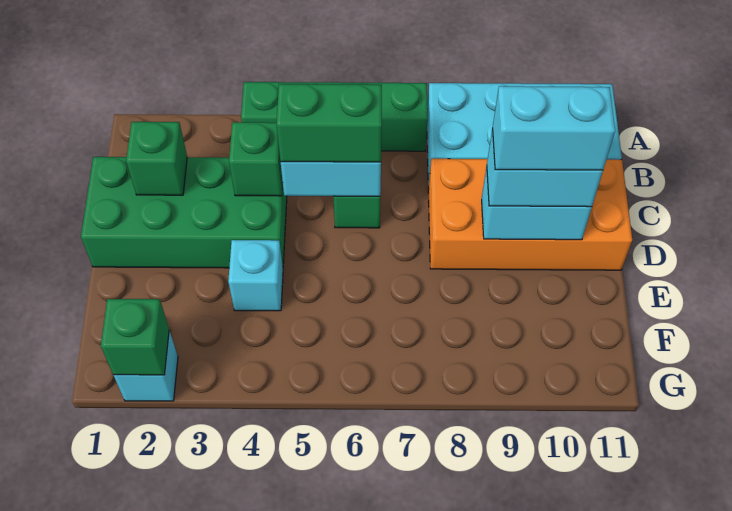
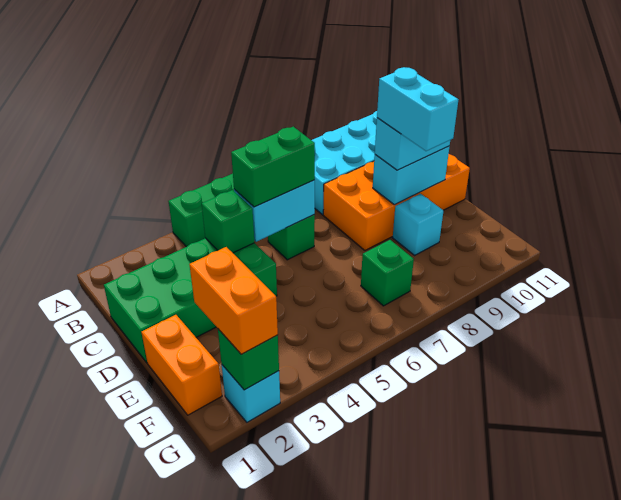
green brick C2 level 2 -> green brick F7 level 1
cyan brick D9:D10 level 4 -> cyan brick D9:E9 level 4
none -> orange brick E1:F1 level 1
cyan brick E4 level 1 -> cyan brick E9 level 1
none -> orange brick F2:G2 level 3

